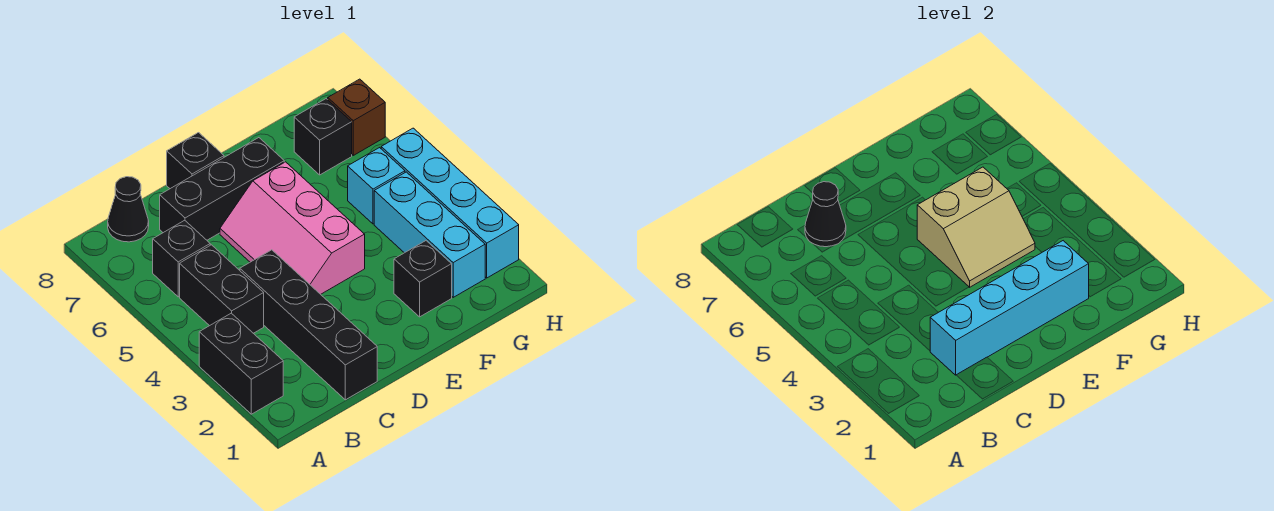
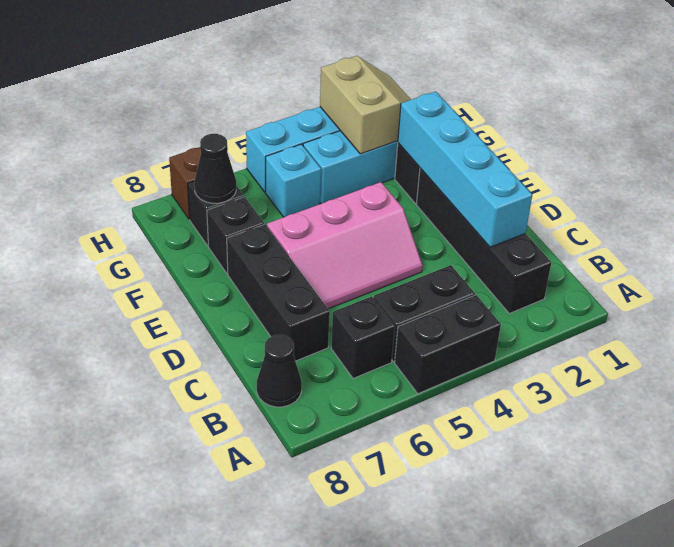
black brick A2:A3 level 1 -> black brick A4:A5 level 1
black brick C1:C4 level 1 -> black brick B2:E2 level 1
black cone C7 level 2 -> black cone G7 level 2
black brick D8 level 1 -> black brick F7 level 1
tan slope E4:F5 level 2 top 5 -> tan slope G2:H3 level 2 top 3

